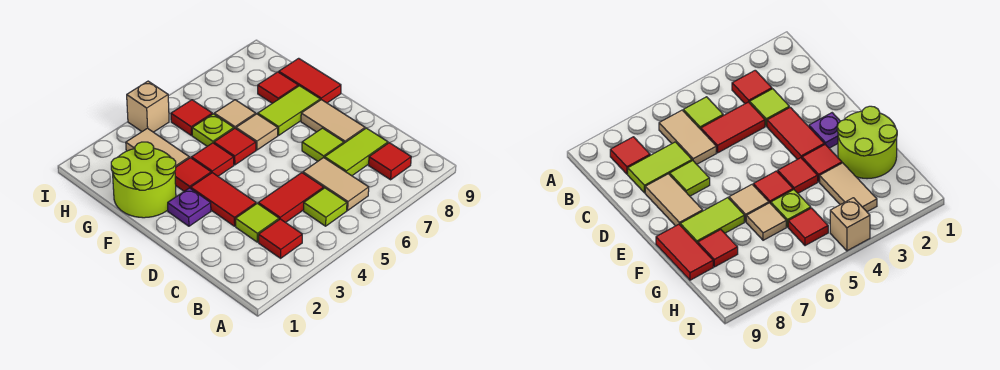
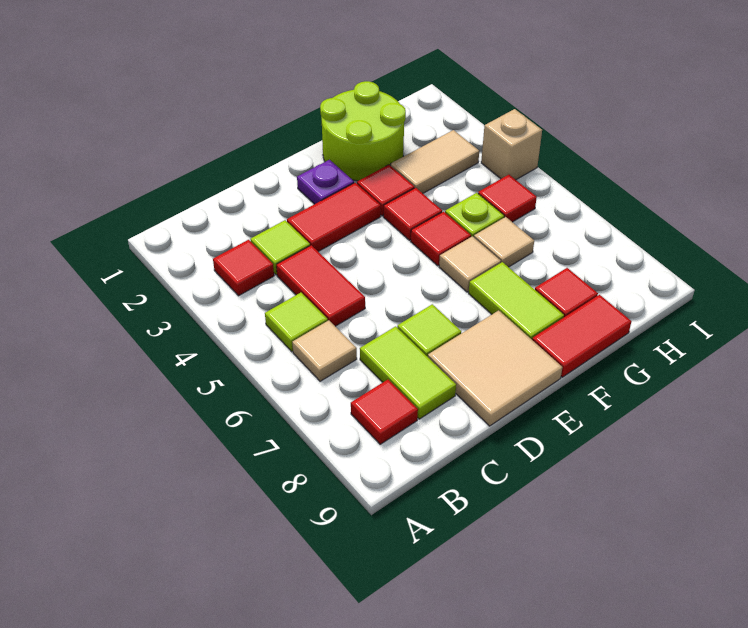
tan tile B6:C6 level 1 -> tan tile B6 level 1
tan tile D8:E8 level 1 -> tan tile D8:E9 level 1

